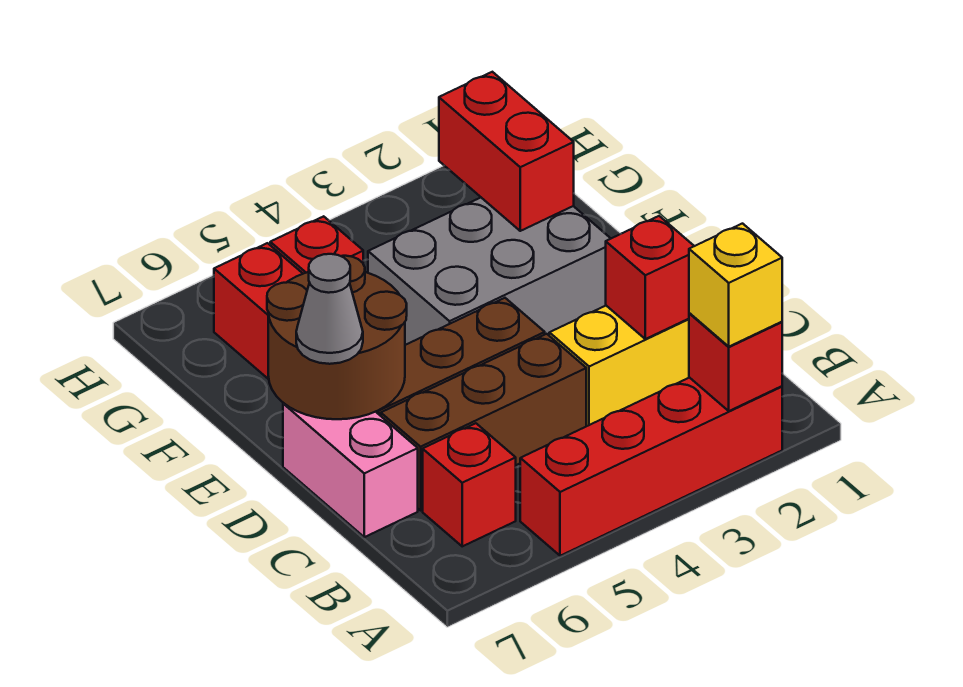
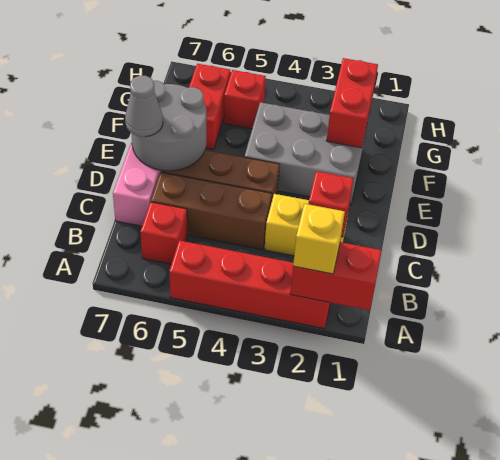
red brick A2 level 2 -> red brick A1:A2 level 2
brown round brick D6:E7 level 2 -> grey round brick D6:E7 level 2

